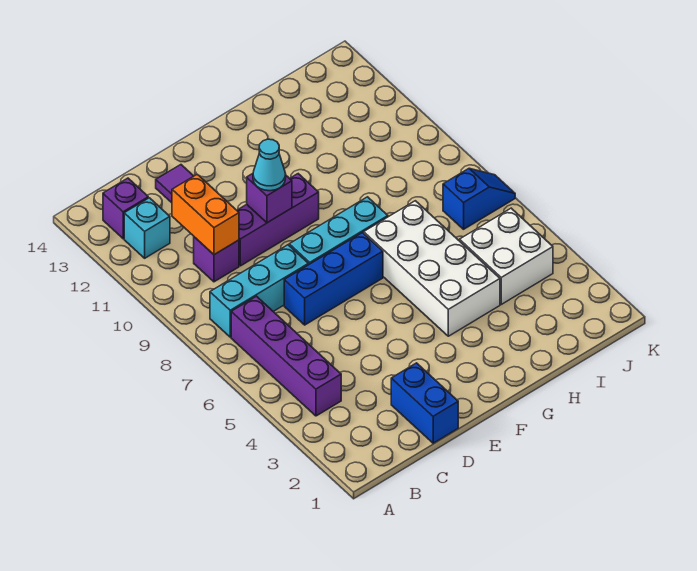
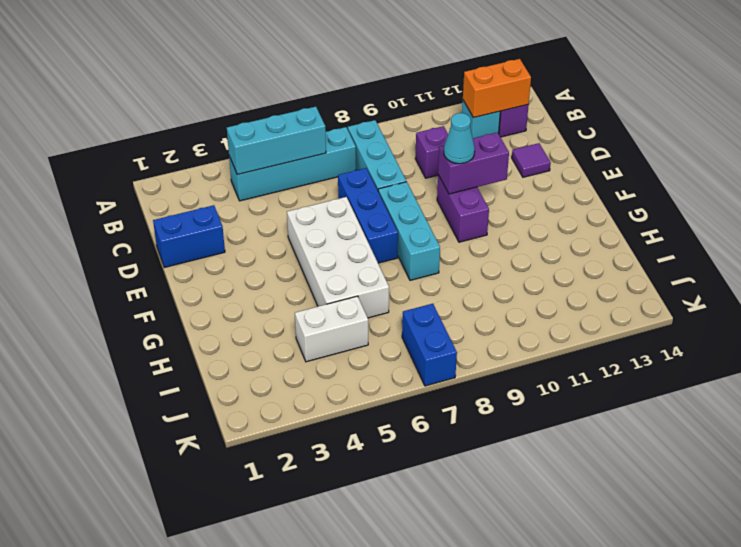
purple brick B4:B7 level 1 -> cyan brick B4:B7 level 1
none -> cyan brick B4:B6 level 2
orange brick C10:C11 level 2 -> orange brick B12:B13 level 2
purple brick D10:F10 level 1 -> purple brick E10:F10 level 1
purple brick E10 level 2 -> purple brick E10:E11 level 2
white brick G4:H7 level 1 -> white brick E5:H6 level 1
white brick I4:J5 level 1 -> white brick I4:I5 level 1
blue slope J7:K7 level 1 top J -> blue brick J7:K7 level 1

